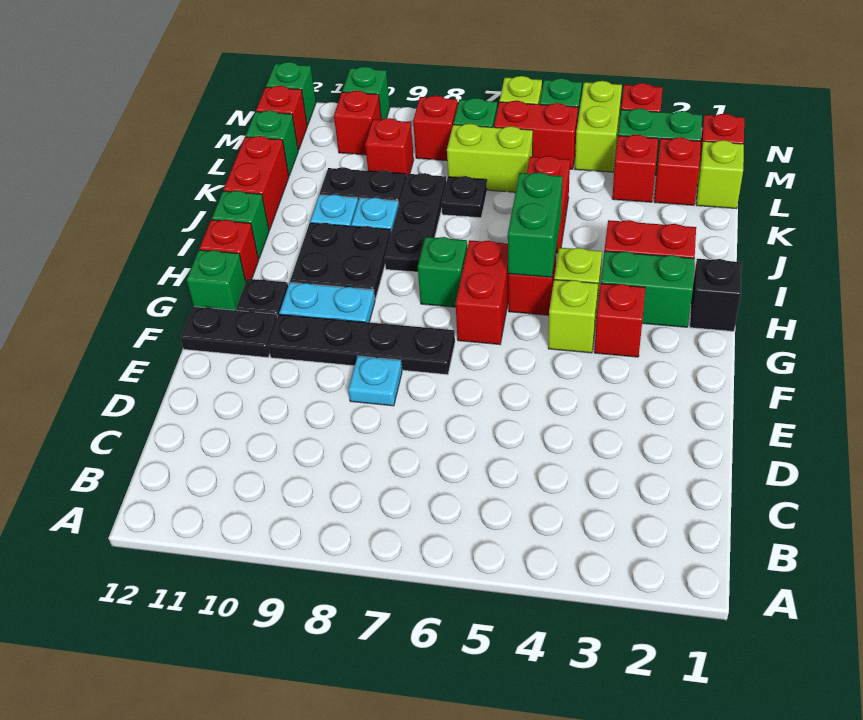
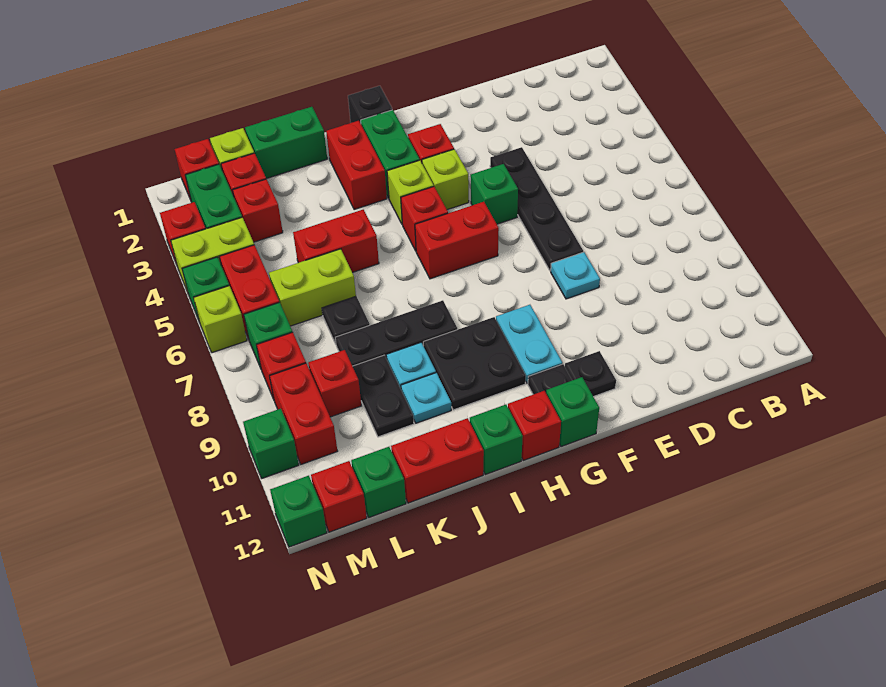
black plate F7:F10 level 1 -> black plate E4:E7 level 1
black plate F11:F12 level 1 -> black plate F11 level 1
green brick H5:I5 level 2 -> green brick J1:K1 level 1
green brick H7 level 1 -> green brick F5 level 1
lime brick L6:L7 level 1 -> lime brick K6:L6 level 1
red brick M10 level 1 -> red brick M9:M10 level 1

